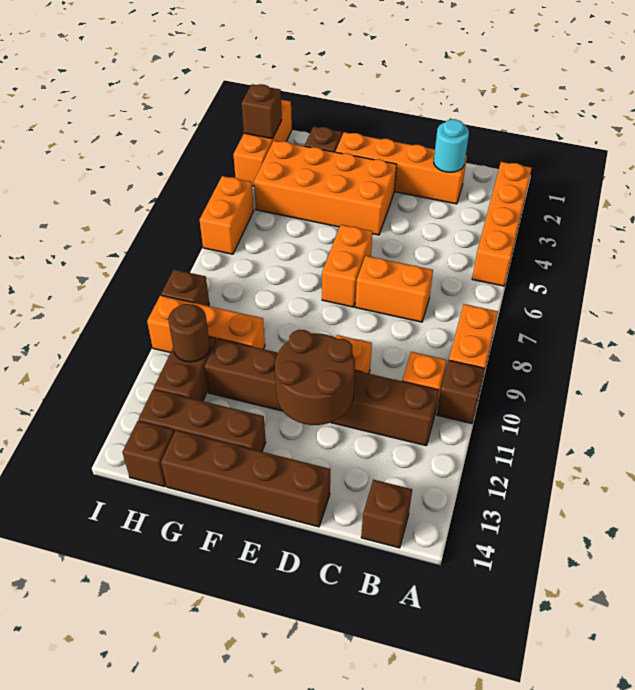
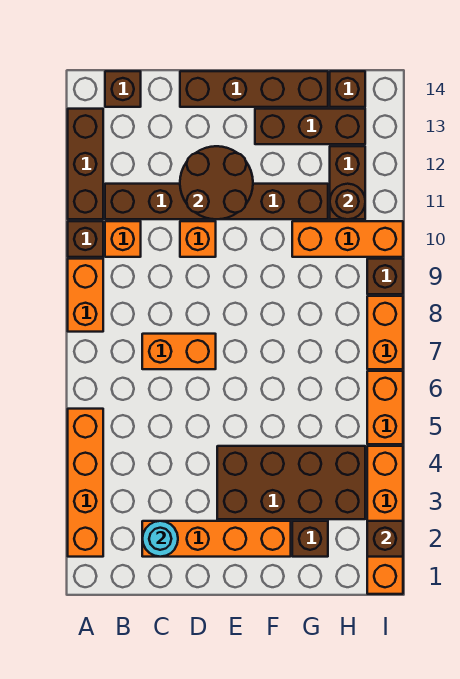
none -> brown brick A11:A13 level 1
orange brick E3:H4 level 1 -> brown brick E3:H4 level 1
orange brick E6:E7 level 1 -> orange brick I7:I8 level 1
orange brick I1:I3 level 1 -> orange brick I1:I4 level 1

